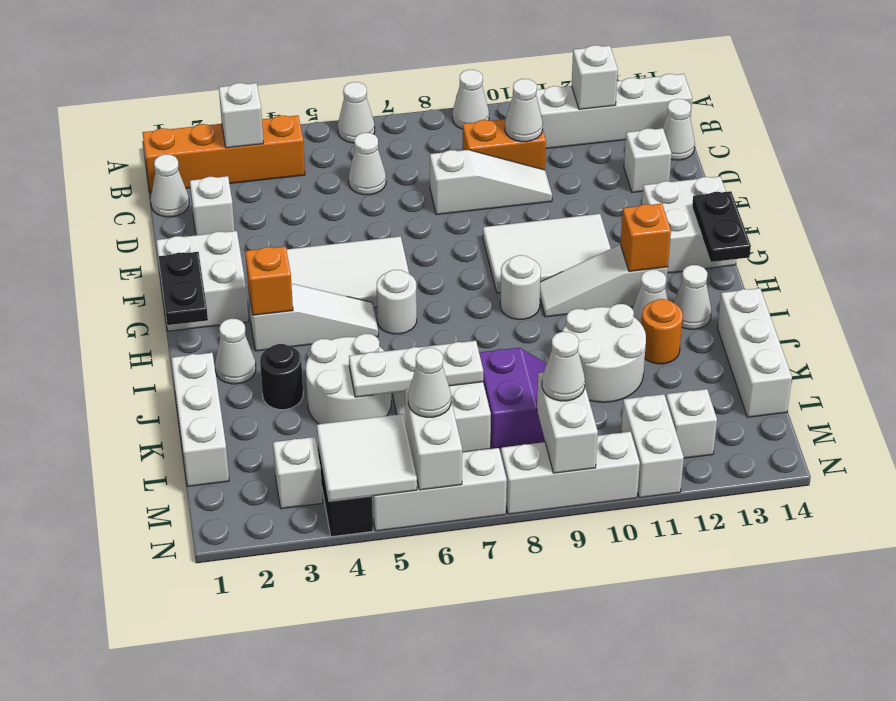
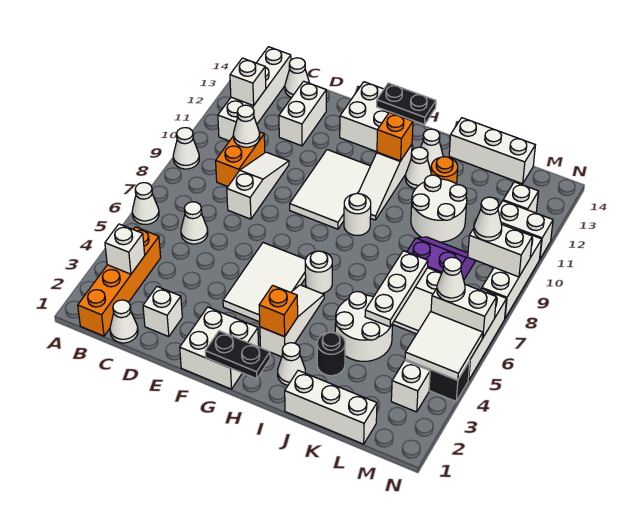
white brick D13 level 1 -> white brick D12:D13 level 1

